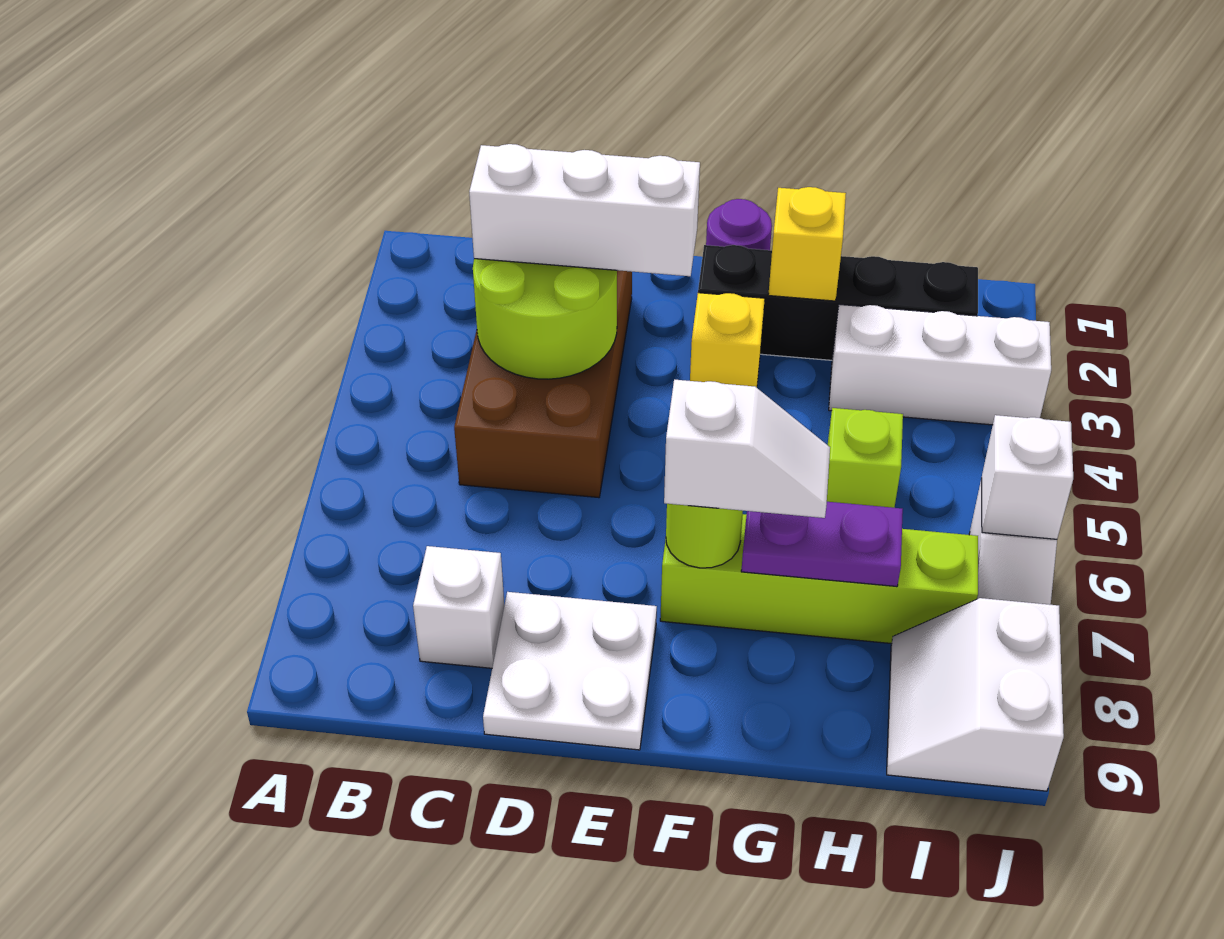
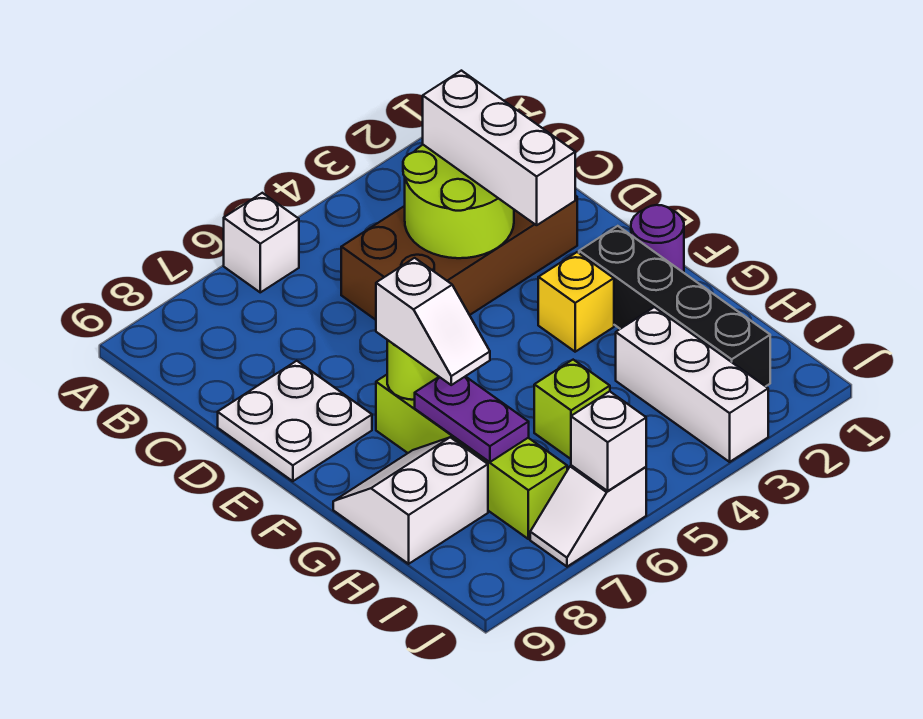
white brick C8 level 1 -> white brick A6 level 1
yellow brick G2 level 2 -> none
white slope I8:J9 level 1 top J -> white slope G8:H9 level 1 top H

